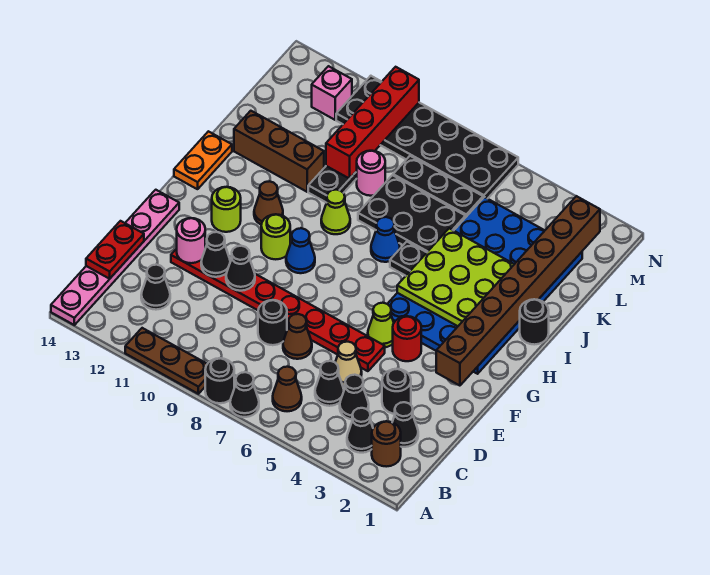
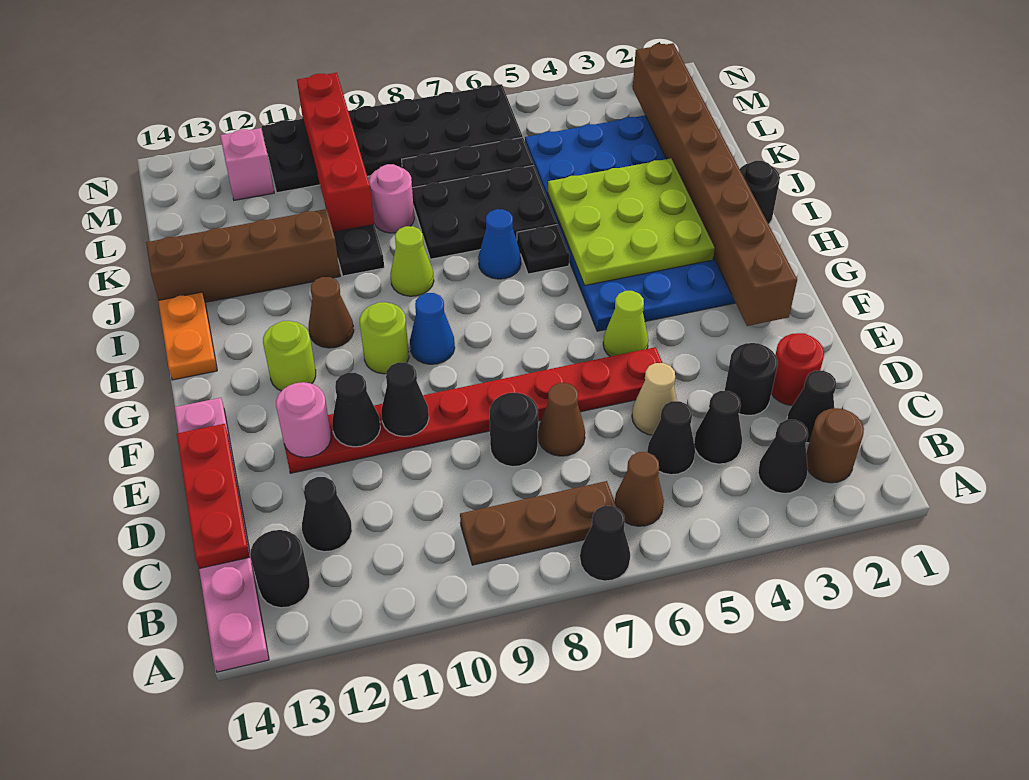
black round brick A8 level 1 -> black round brick B13 level 1
brown plate A9:A11 level 1 -> brown plate B7:B9 level 1
red plate C14:D14 level 2 -> red plate C14:E14 level 2
red round brick F4 level 1 -> red round brick D2 level 1
brown brick J11:J13 level 1 -> brown brick J11:J14 level 1

